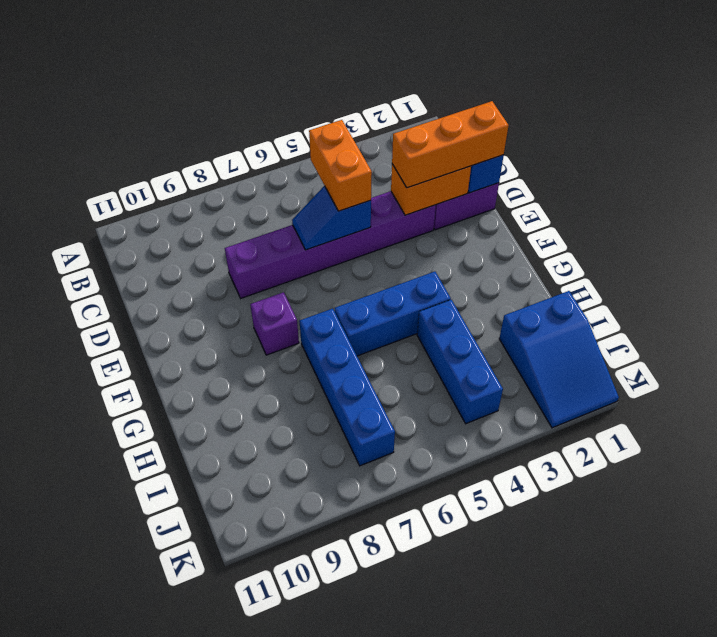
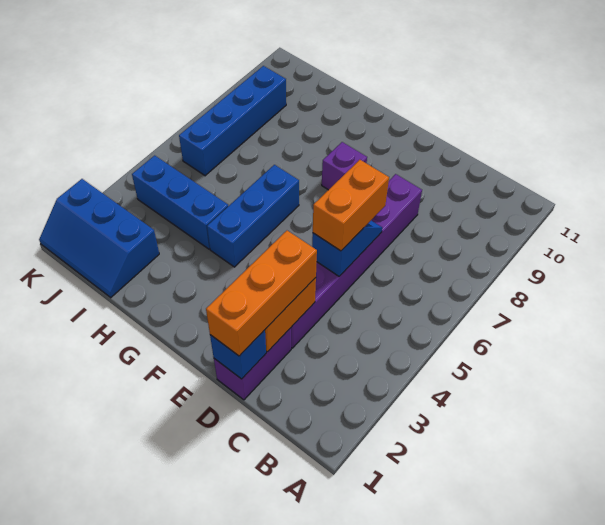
orange brick C5:D5 level 3 -> orange brick D5:D6 level 3
blue brick G7:J7 level 1 -> blue brick J6:J9 level 1
blue slope I1:K2 level 1 top I -> blue slope I1:K2 level 1 top 2

